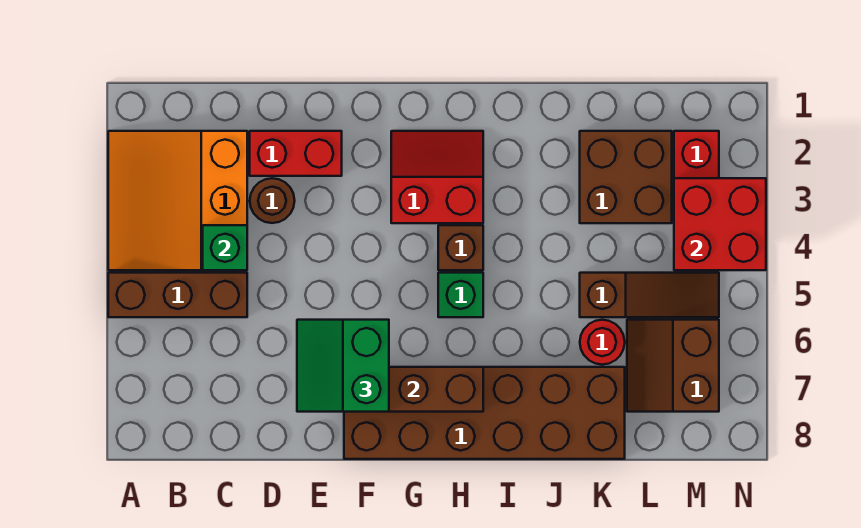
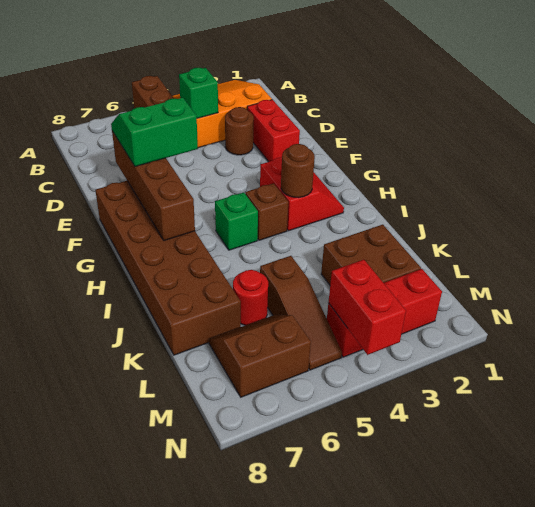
none -> brown round brick H3 level 2
red brick M3:N4 level 2 -> red brick M4:N4 level 2

